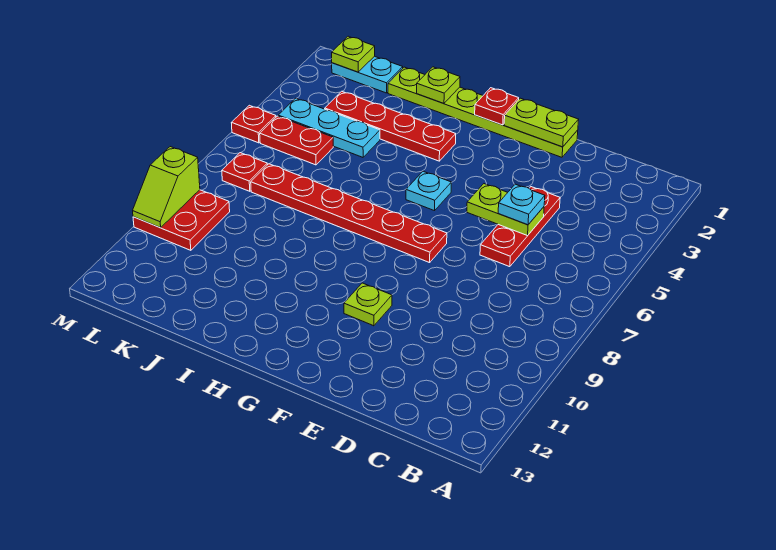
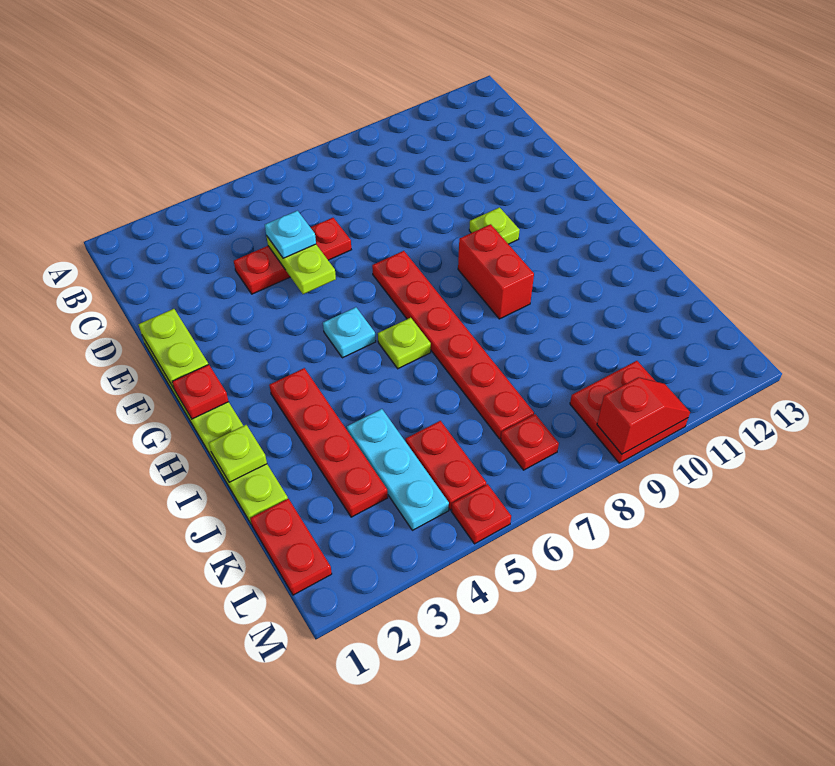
none -> red brick G9:H9 level 1
cyan plate K1:L1 level 1 -> red plate K1:L1 level 1
lime plate L1 level 2 -> lime plate H6 level 1
lime slope M9:M10 level 2 top 9 -> red slope M9:M10 level 2 top 9

